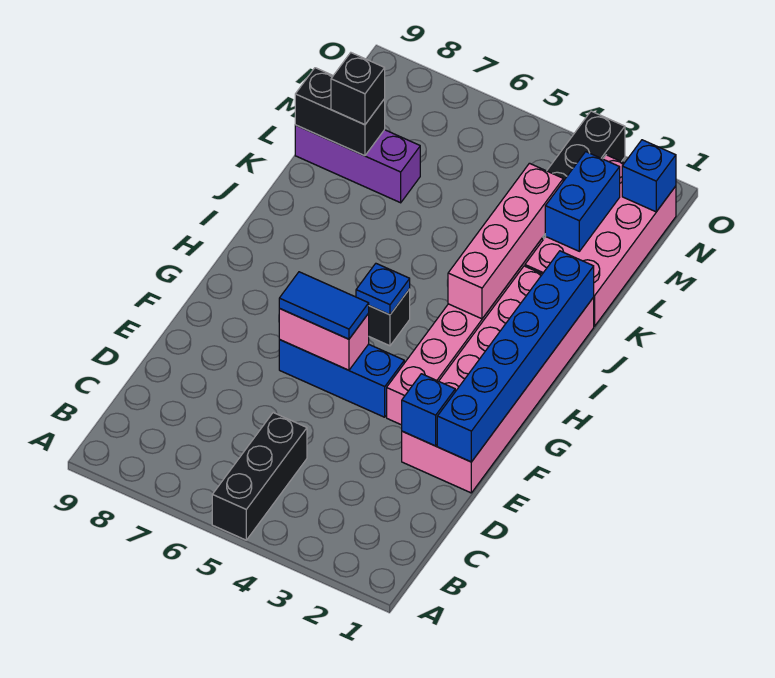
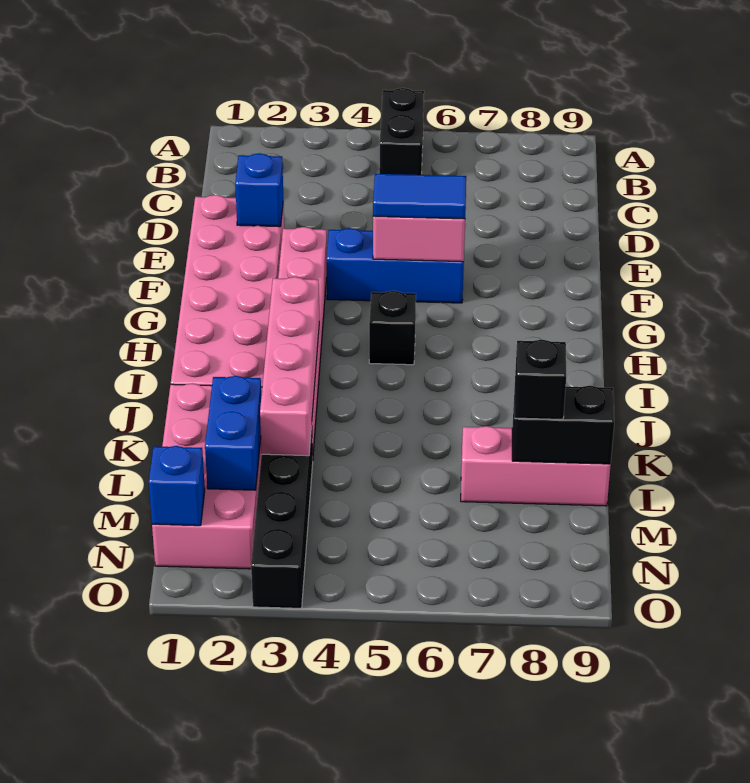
black brick A5:C5 level 1 -> black brick A5:B5 level 1
blue brick E1:J1 level 2 -> none
blue plate H5 level 2 -> none
purple brick L7:L9 level 1 -> pink brick L7:L9 level 1

